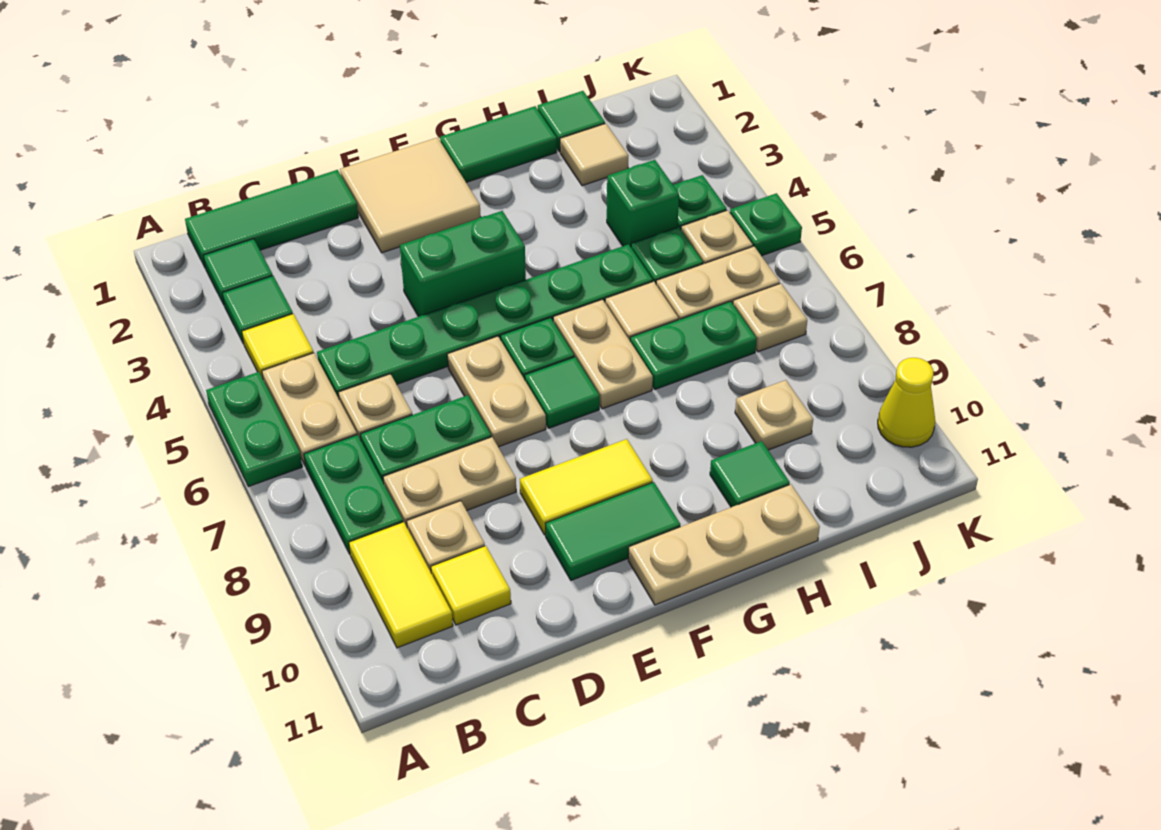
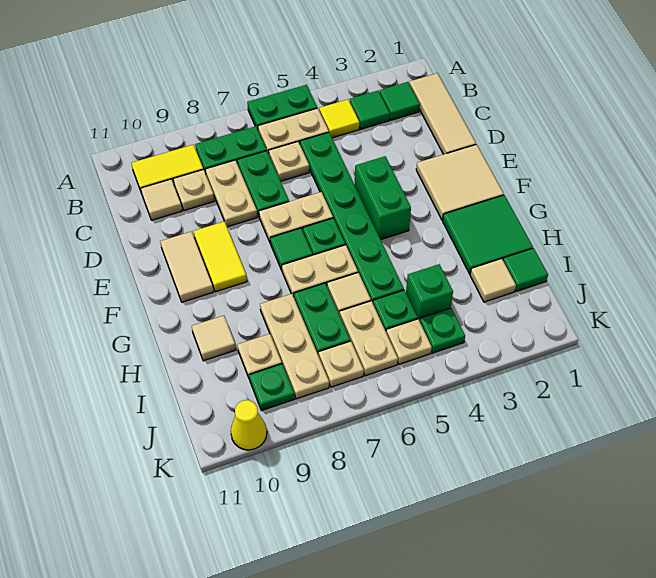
green tile B1:D1 level 1 -> tan tile B1:D1 level 1
yellow tile C10 level 1 -> tan tile C10 level 1
green tile E10:F10 level 1 -> tan tile E10:F10 level 1
tan plate F11:H11 level 1 -> tan plate H8:J8 level 1
green tile G1:H1 level 1 -> green tile G1:H2 level 1
green tile H10 level 1 -> tan tile H10 level 1
green plate K5 level 1 -> green plate J9 level 1

